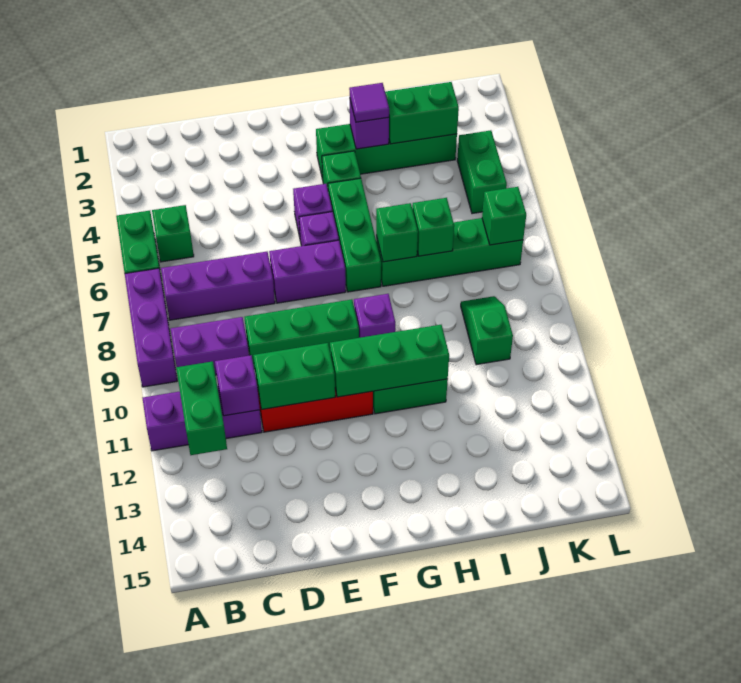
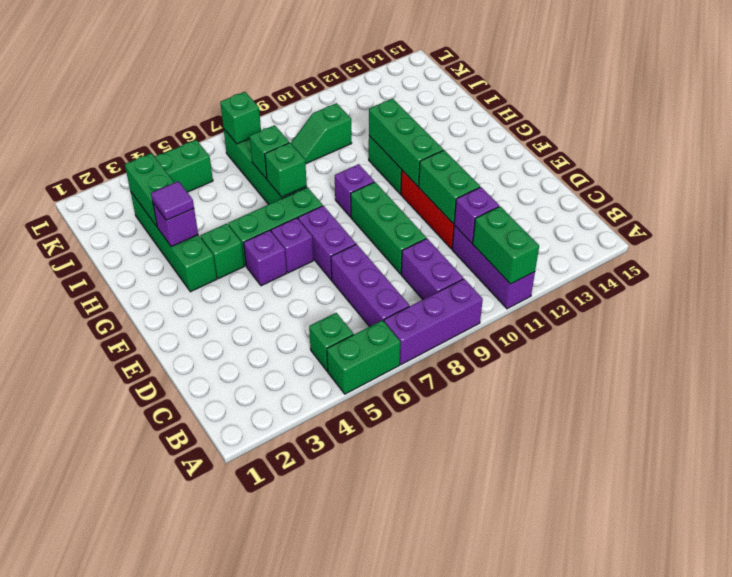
green brick B11:B12 level 2 -> green brick A11:B11 level 2

